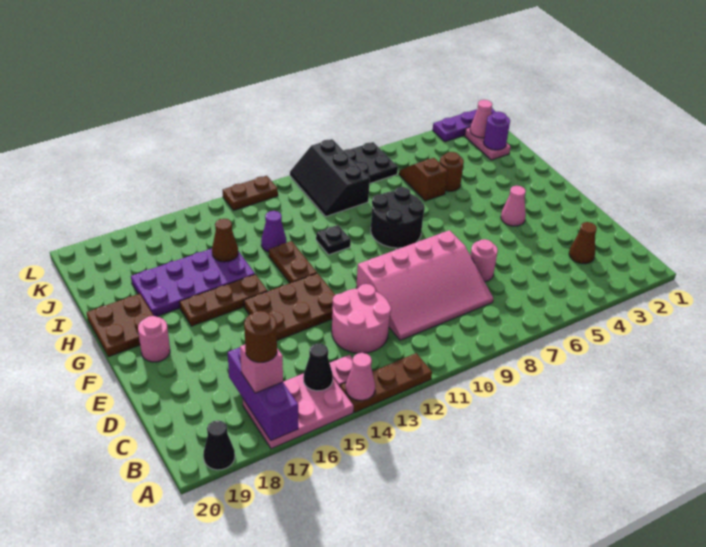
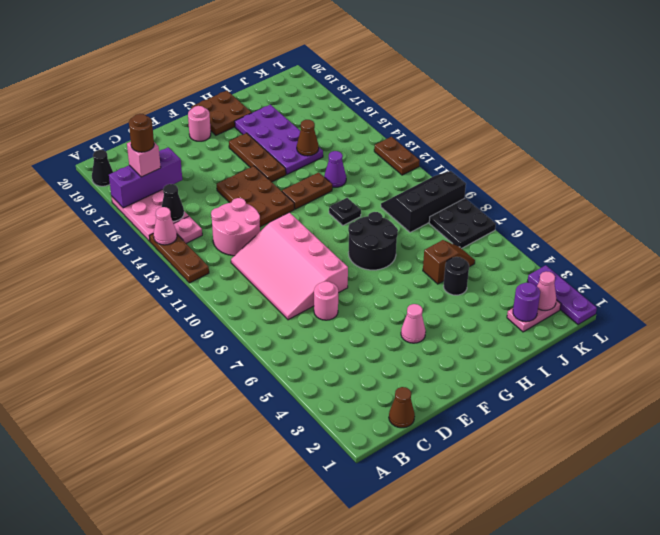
brown cone C3 level 1 -> brown cone C1 level 1
brown round brick I5 level 1 -> black round brick I5 level 1

